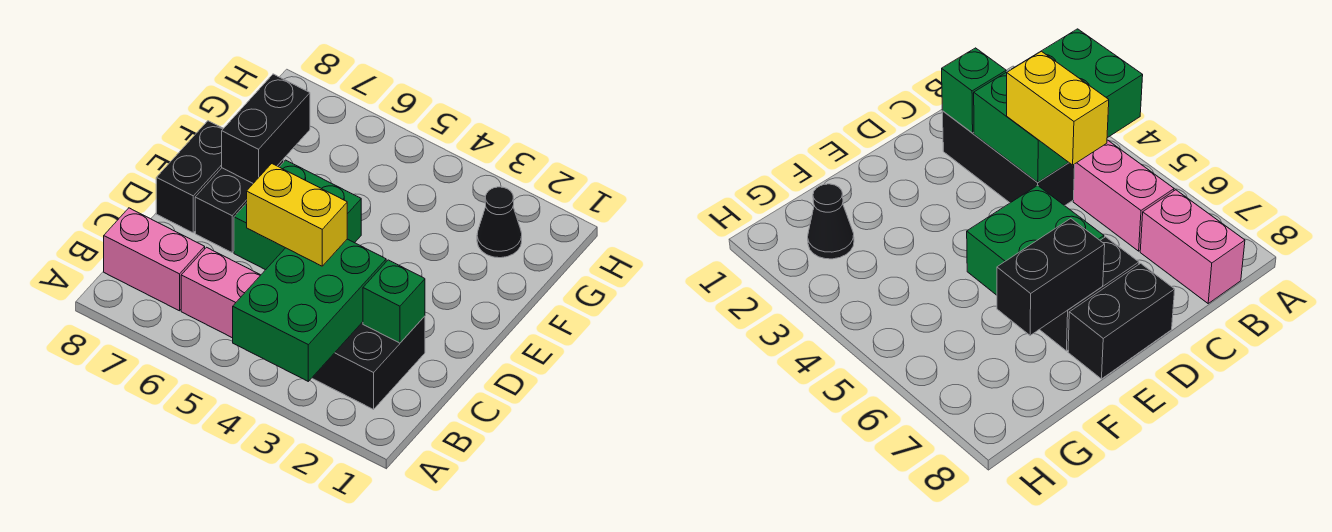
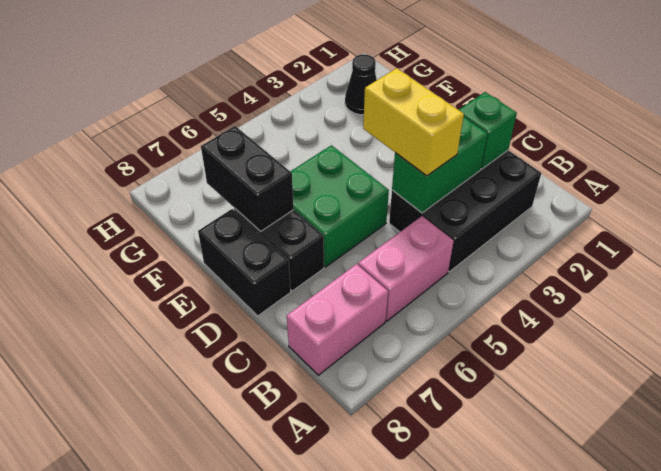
green brick A3:C4 level 2 -> green brick C3:C4 level 2
yellow brick C4:C5 level 3 -> yellow brick C4:D4 level 3

